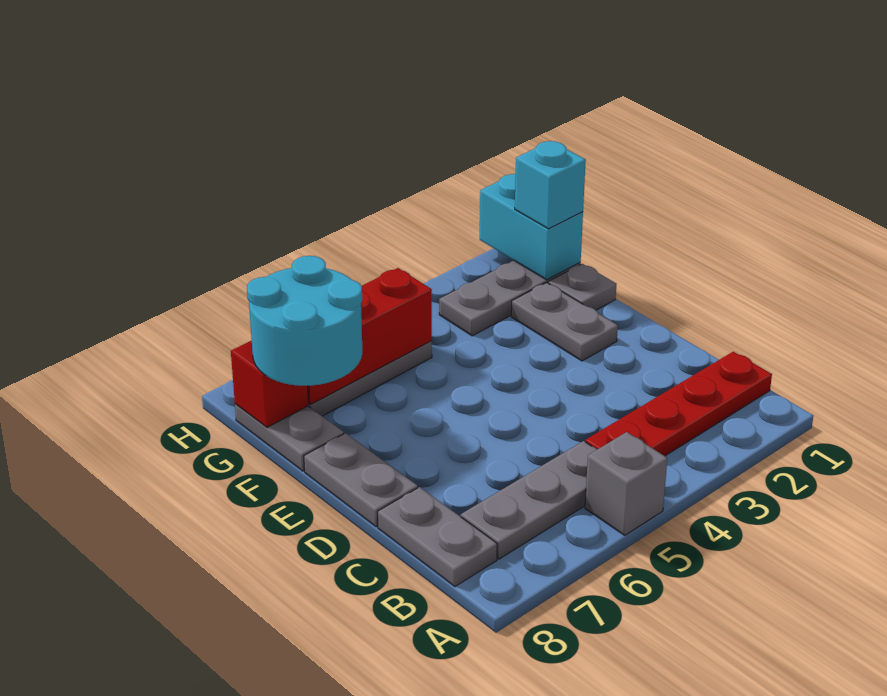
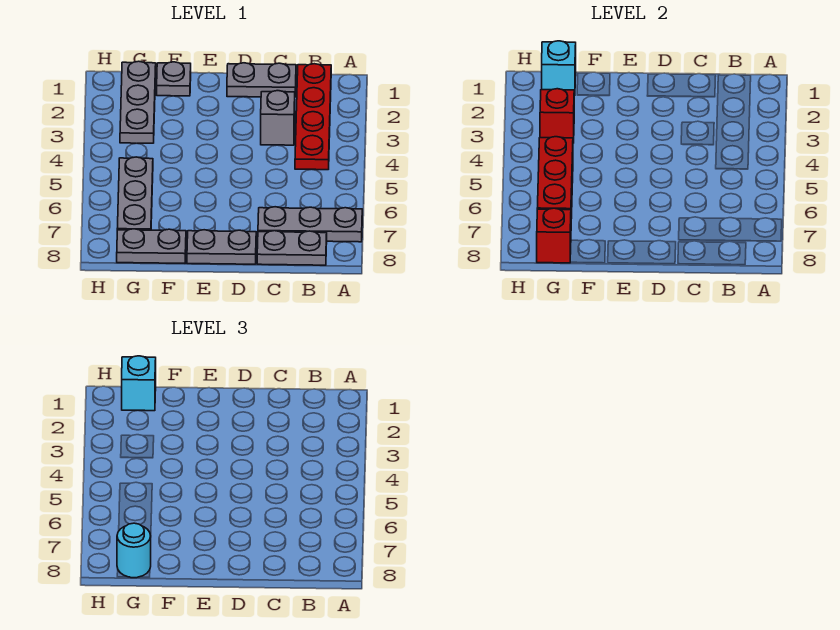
grey brick A5 level 1 -> grey brick C3 level 1
grey plate B5:B7 level 1 -> grey plate A7:C7 level 1
grey plate E2:F2 level 1 -> grey plate C1:D1 level 1
cyan round brick F7:G8 level 3 -> cyan round brick G8 level 3
cyan brick G1:H1 level 2 -> cyan brick G1 level 2
none -> red brick G3 level 2

